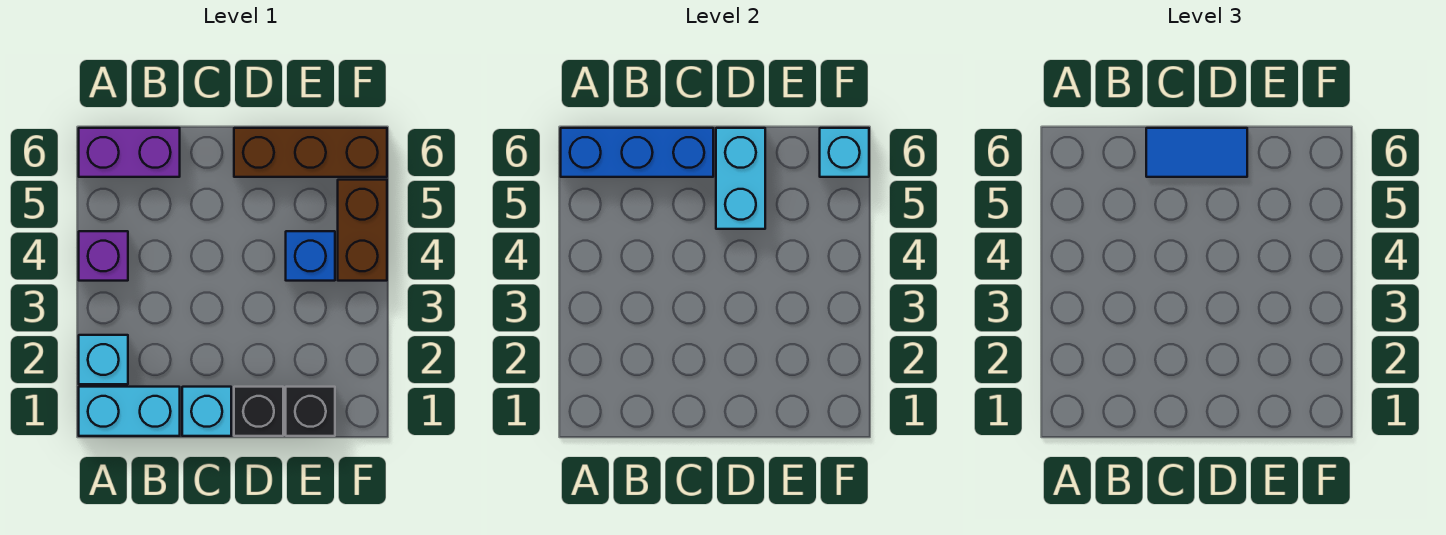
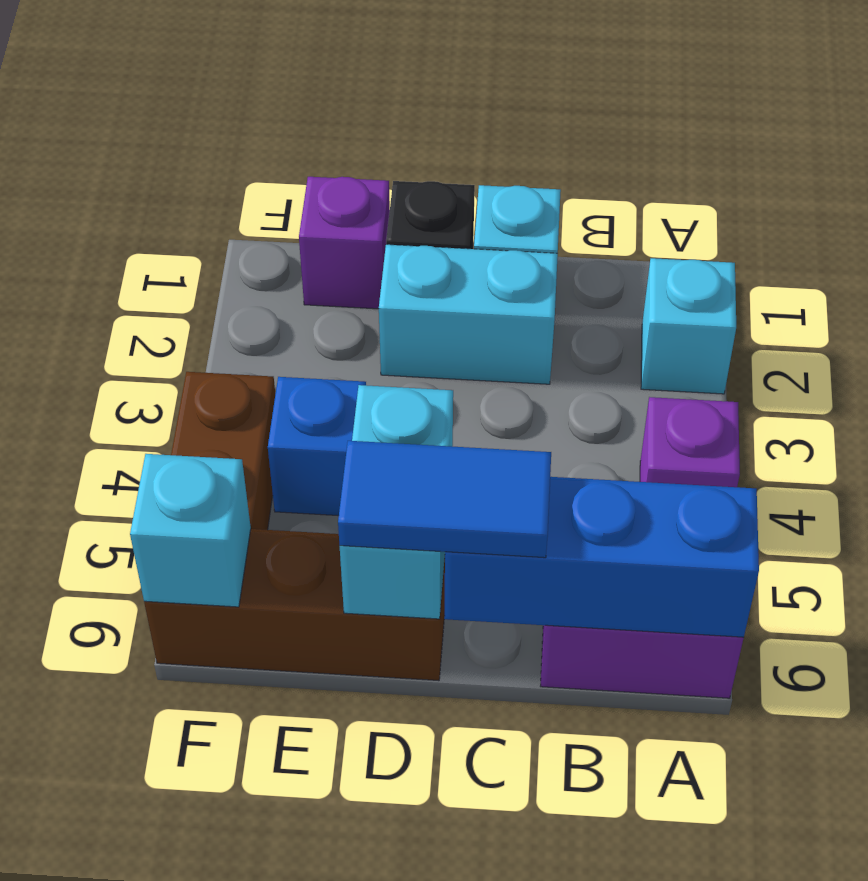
cyan brick A1:B1 level 1 -> cyan brick C2:D2 level 1
black brick E1 level 1 -> purple brick E1 level 1

